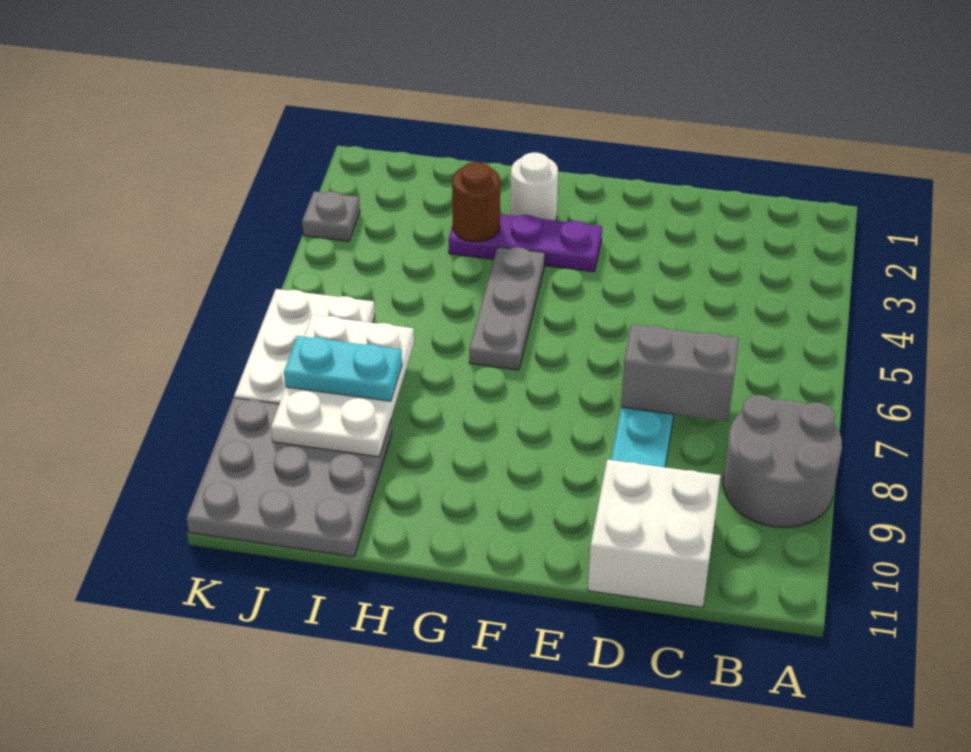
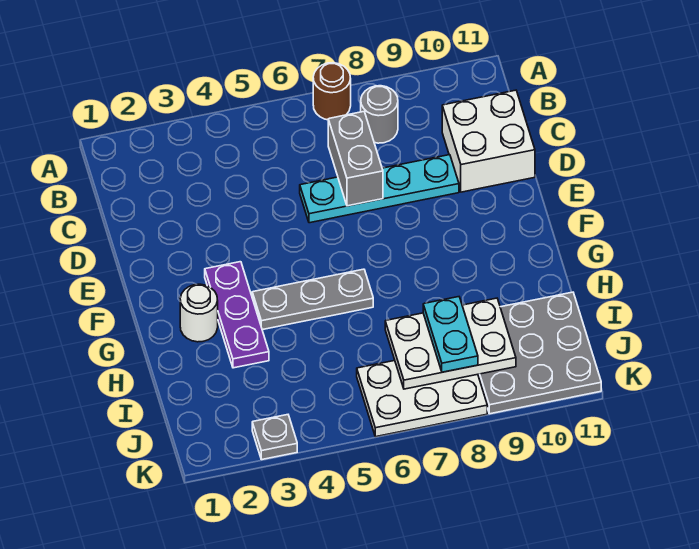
grey round brick A8:B9 level 1 -> grey round brick B8 level 1
brown round brick H3 level 2 -> brown round brick A7 level 1

